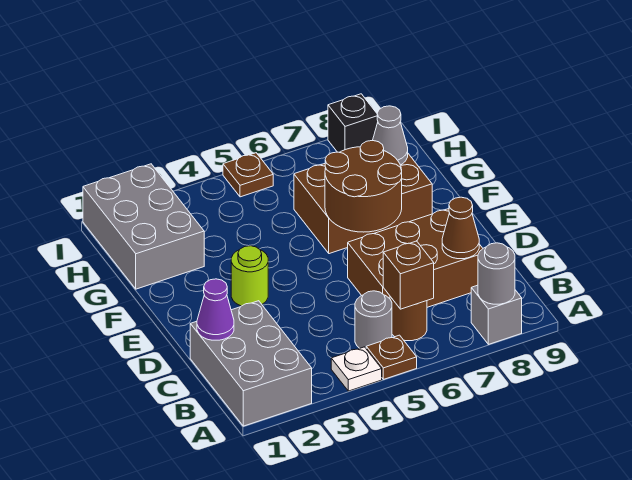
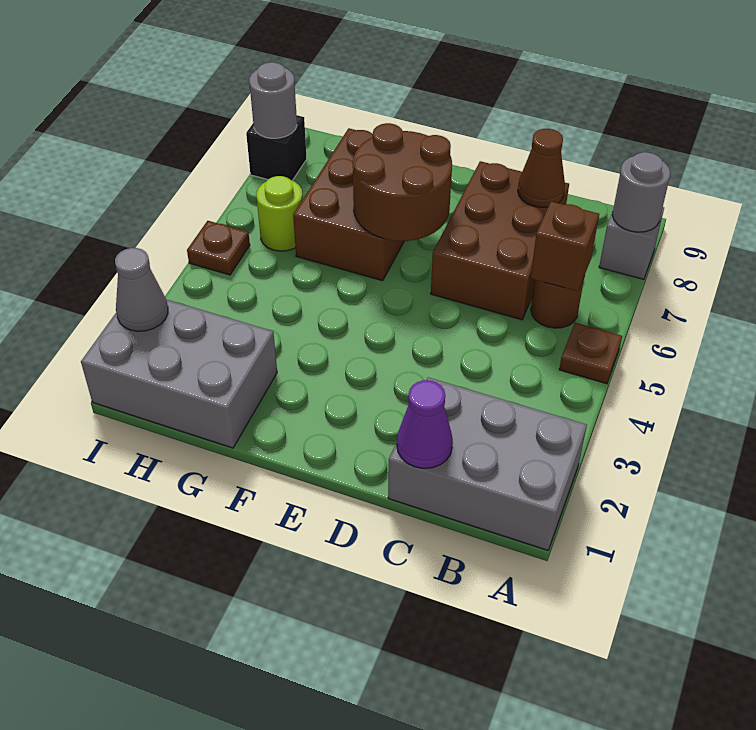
white plate A4 level 1 -> none
grey round brick B5 level 1 -> grey round brick I8 level 2
lime round brick E3 level 1 -> lime round brick H6 level 1
grey cone G8 level 2 -> grey cone I2 level 2

